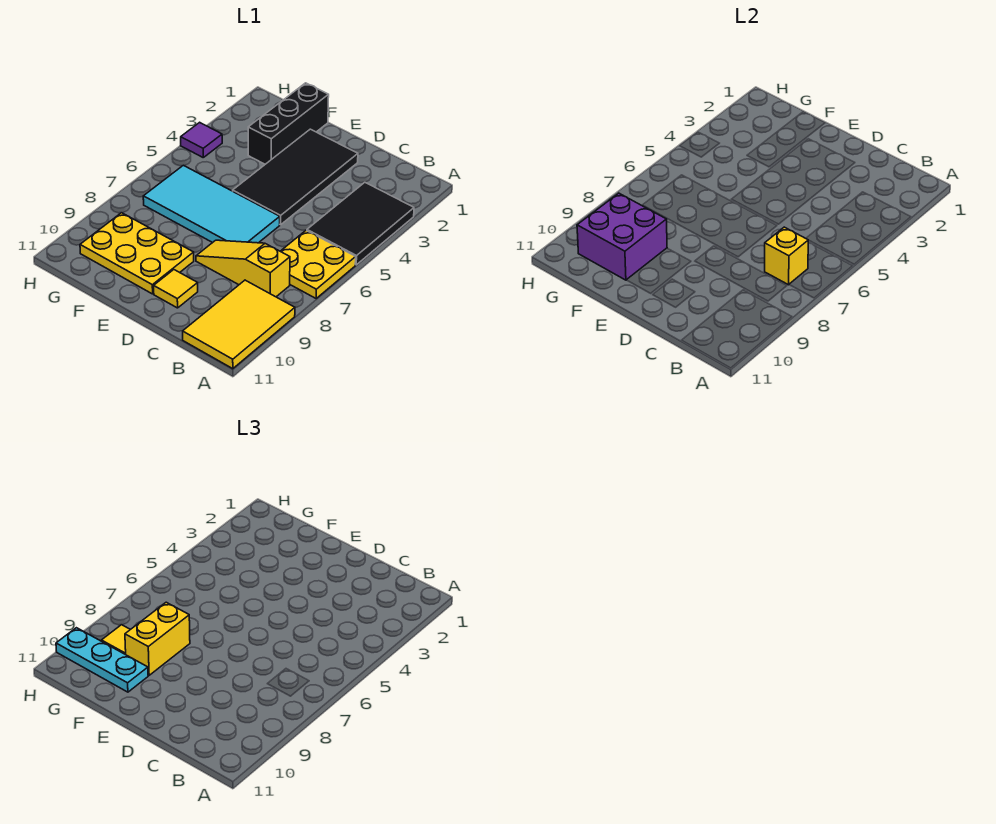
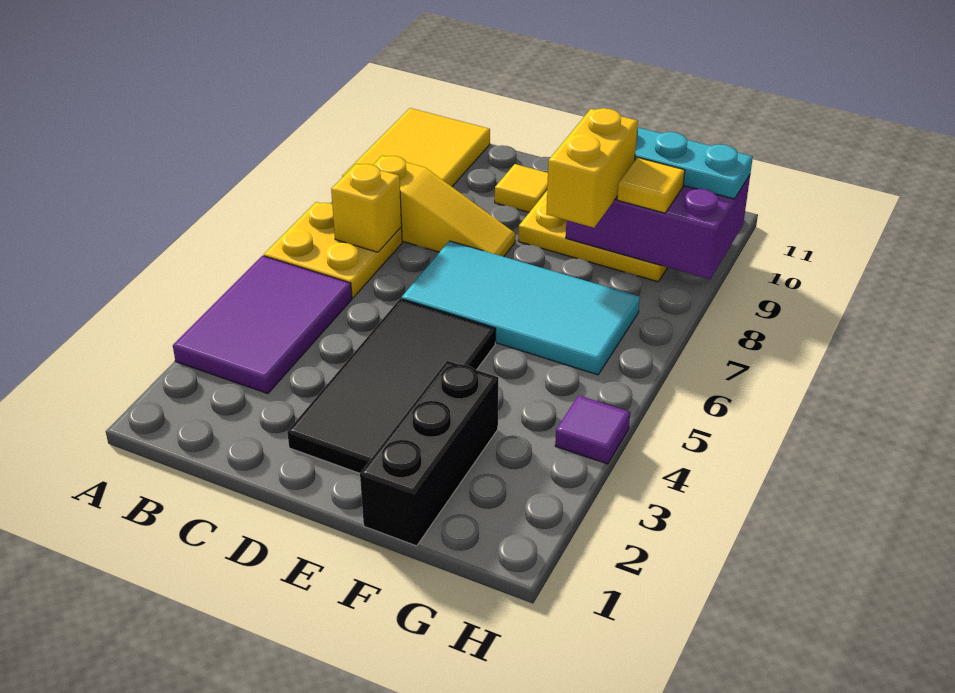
black tile A3:B5 level 1 -> purple tile A3:B5 level 1
purple brick F9:G10 level 2 -> purple brick F9:H10 level 2

